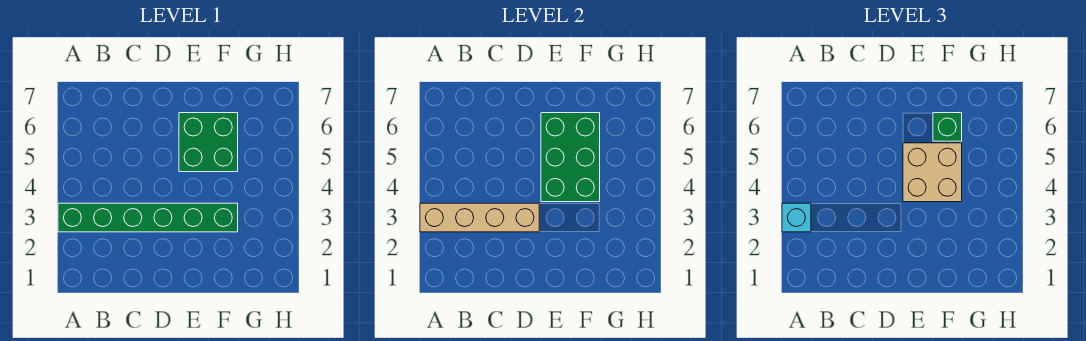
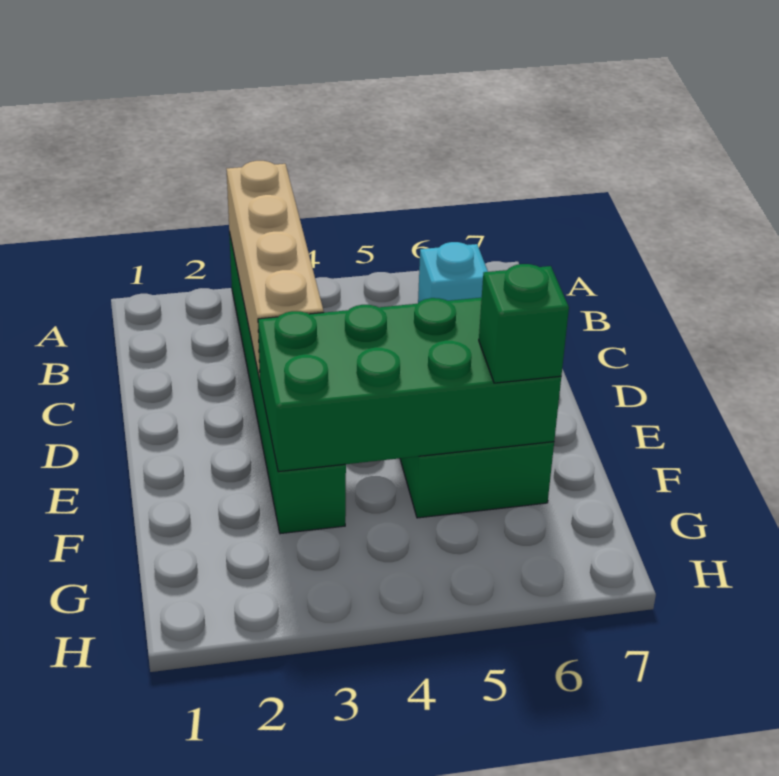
cyan brick A3 level 3 -> cyan brick B6 level 1
green brick E4:F6 level 2 -> green brick E3:F6 level 2
tan brick E4:F5 level 3 -> none

